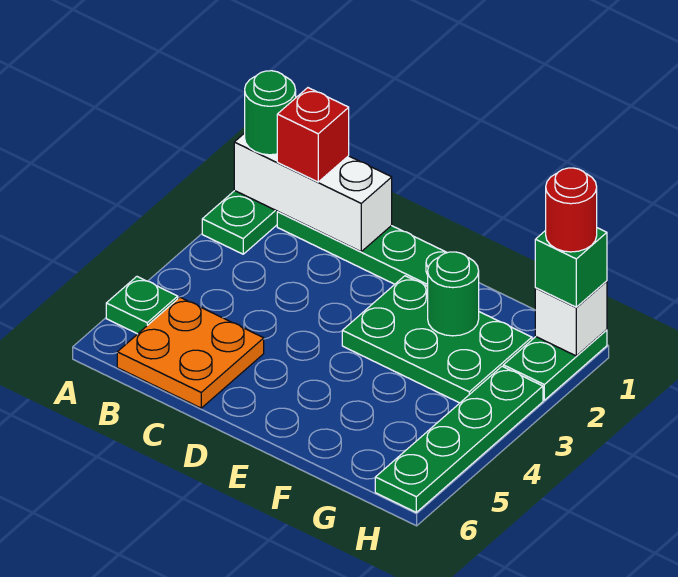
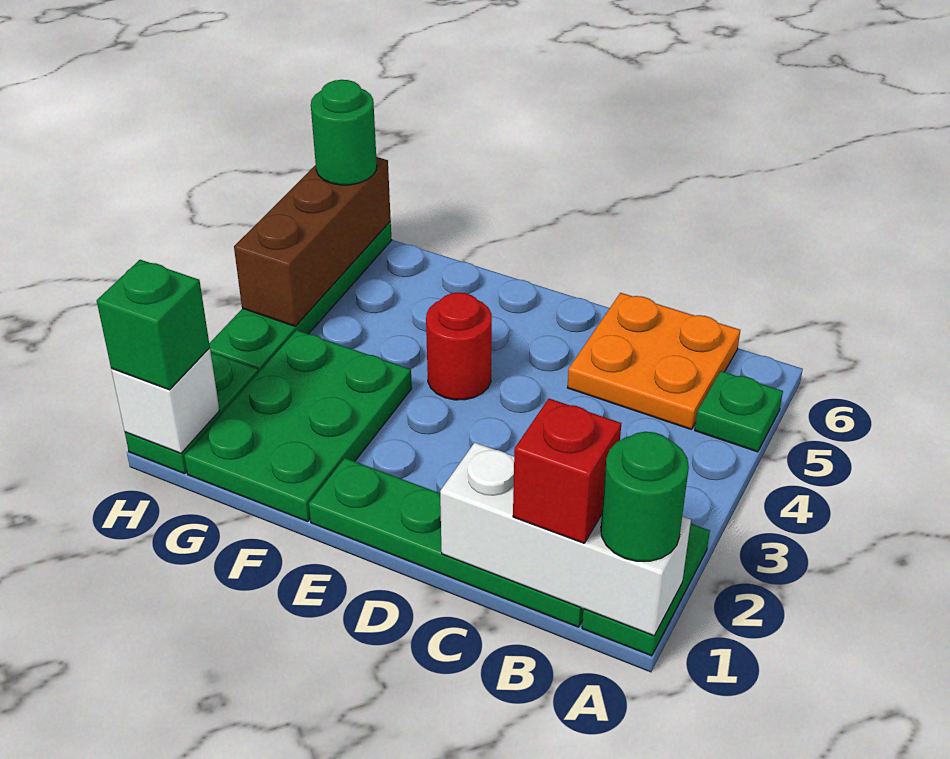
green plate E2:G3 level 1 -> green plate F1:G3 level 1
green round brick F2 level 2 -> green round brick H6 level 3
red round brick H1 level 4 -> red round brick E4 level 1
none -> brown brick H4:H6 level 2

